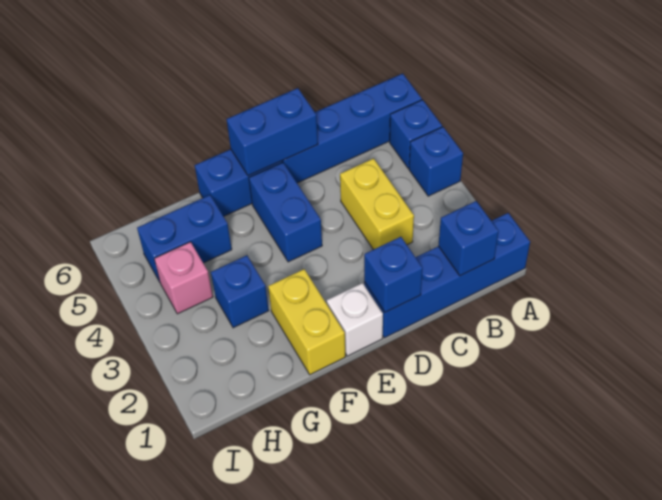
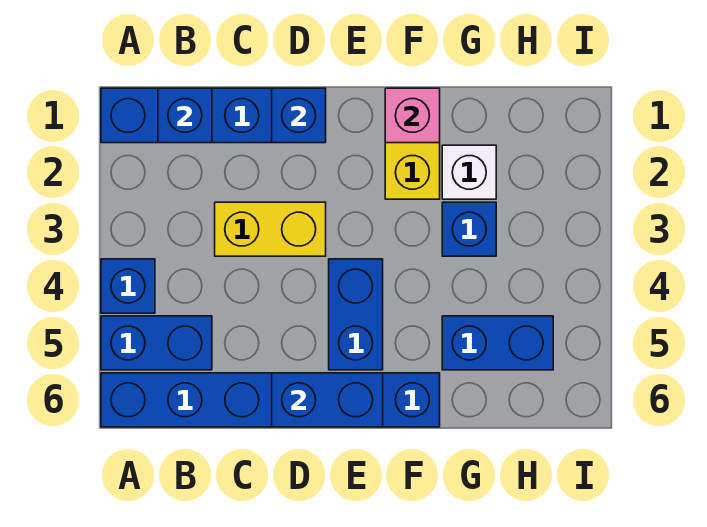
blue brick A5 level 1 -> blue brick A5:B5 level 1
yellow brick C3:C4 level 1 -> yellow brick C3:D3 level 1
white brick E1 level 1 -> white brick G2 level 1
pink brick H4 level 1 -> pink brick F1 level 2

